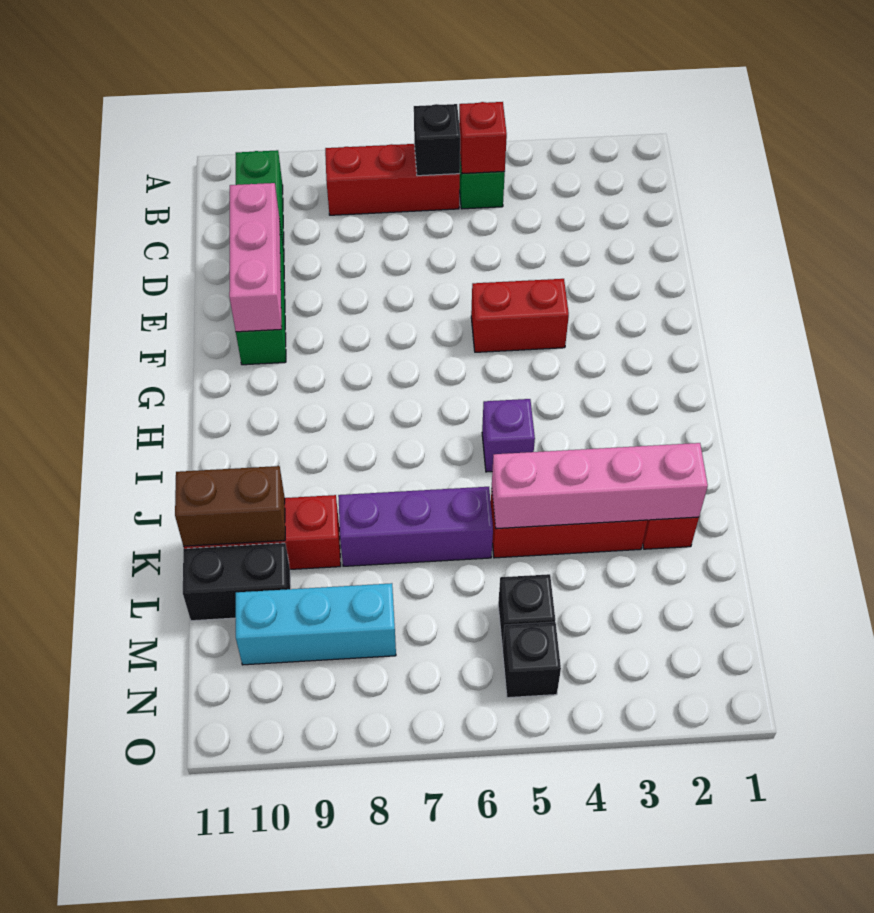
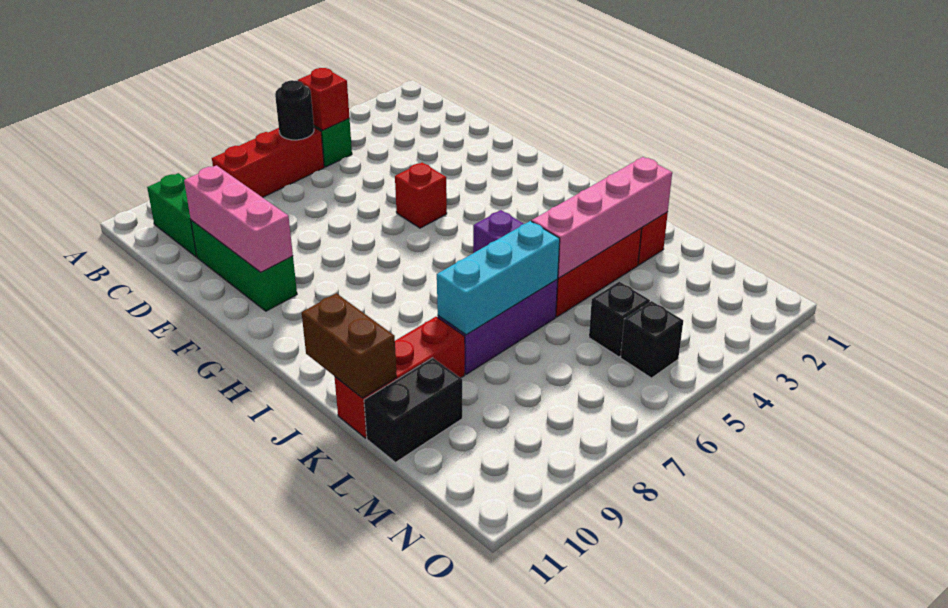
black brick B6 level 2 -> black round brick B6 level 2
red brick F4:F5 level 1 -> red brick F5 level 1
brown brick K10:K11 level 2 -> brown brick J11:K11 level 2
cyan brick M8:M10 level 1 -> cyan brick K6:K8 level 2

